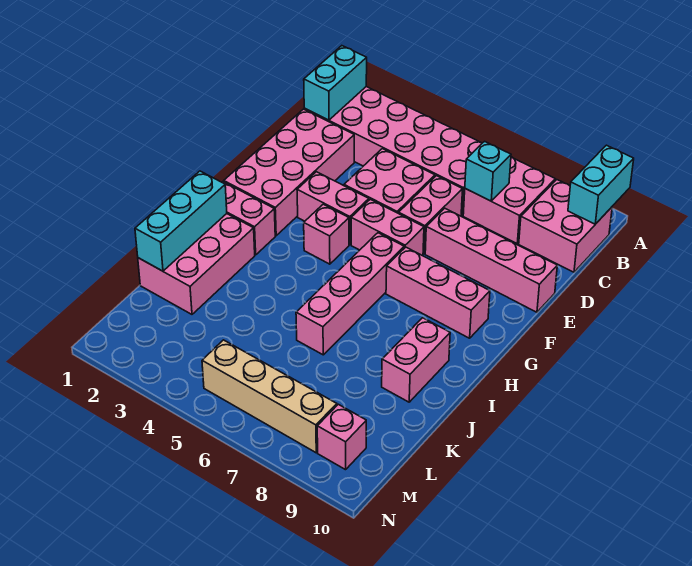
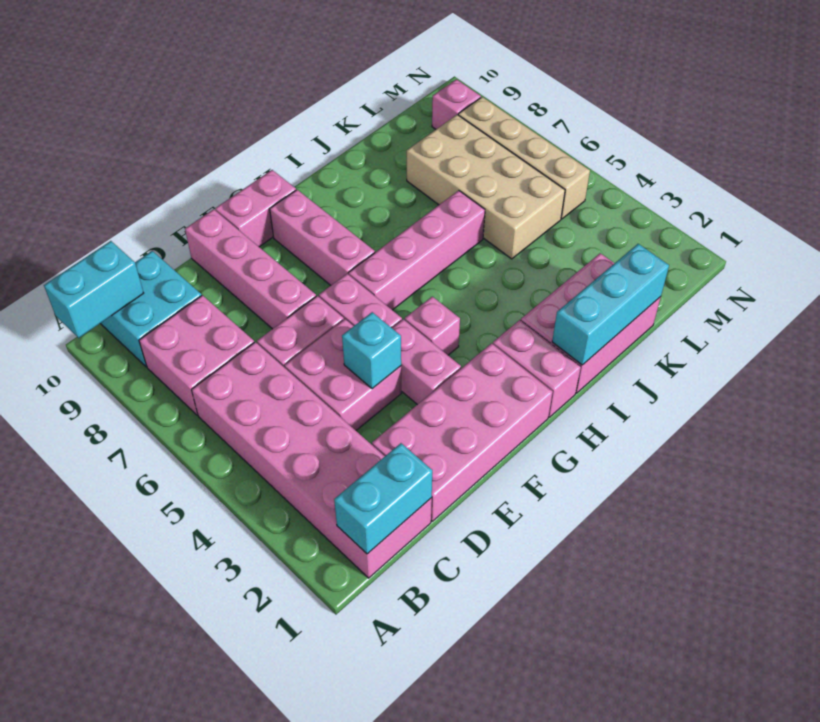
pink brick B9:C10 level 1 -> cyan brick B9:C10 level 1
cyan brick C7 level 2 -> cyan brick E4 level 2
pink brick I9:J9 level 1 -> pink brick F10:G10 level 1
none -> tan brick K5:L8 level 1

